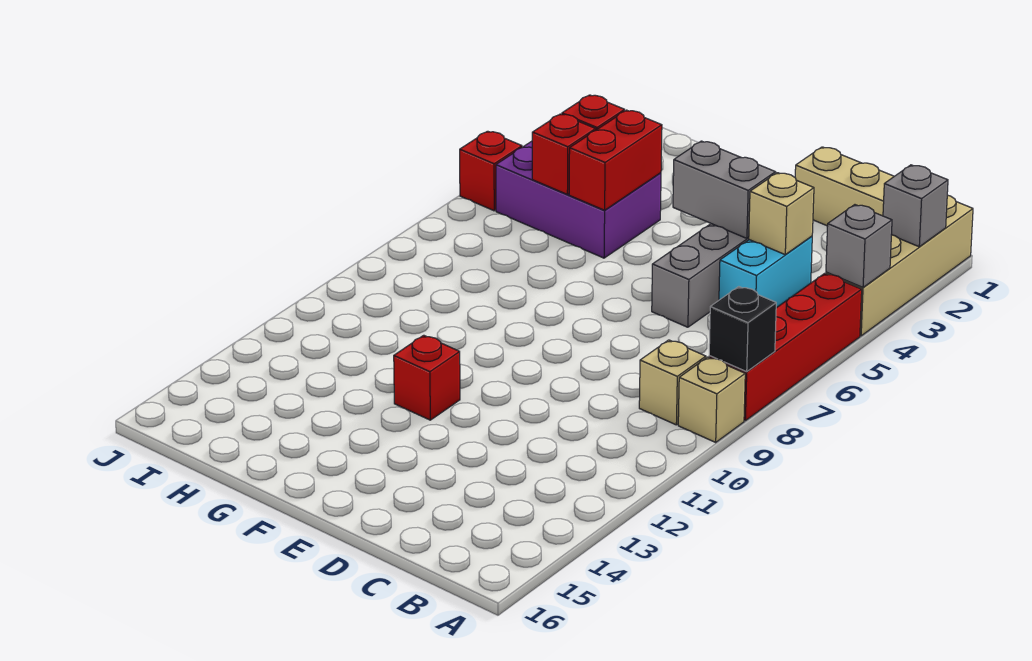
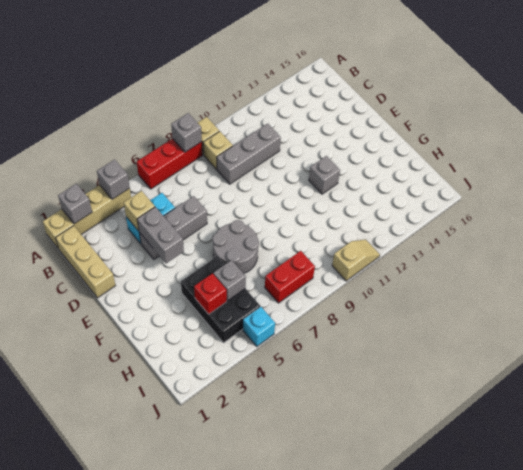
red brick A5:A8 level 1 -> red brick A6:A8 level 1
black brick A8 level 2 -> grey brick A8 level 2
none -> grey brick C9:C11 level 1
none -> grey round brick F6:G7 level 1
red brick F12 level 1 -> grey brick F12 level 1
purple brick G4:I5 level 1 -> black brick G4:I5 level 1
red brick G4:G5 level 2 -> red brick I7:I8 level 1
red brick H5 level 2 -> grey brick H5 level 2
red brick J5 level 1 -> cyan brick J5 level 1
none -> tan slope J10:J11 level 1 top 10

